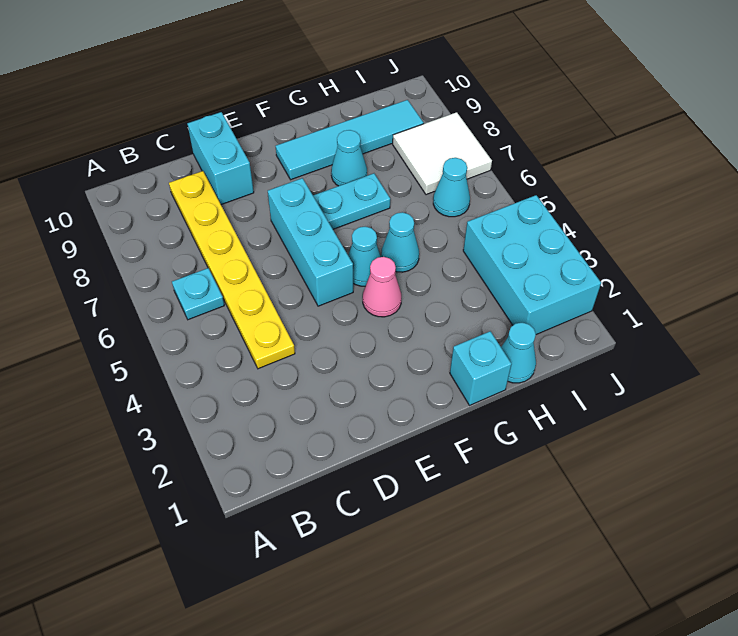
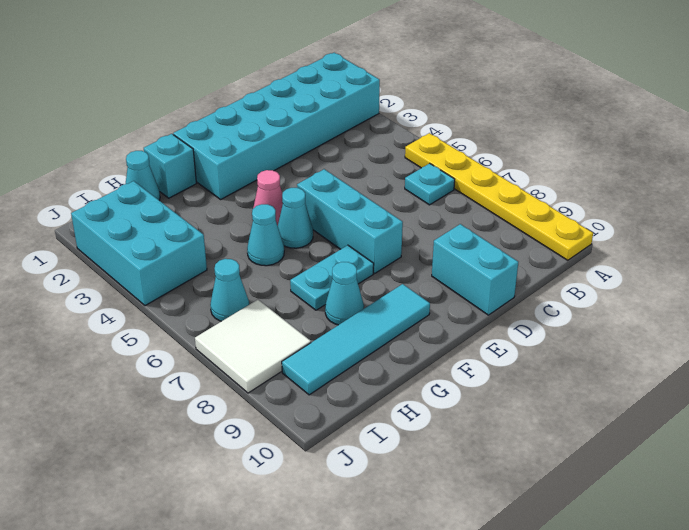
none -> cyan brick A1:F2 level 1
yellow plate C4:C9 level 1 -> yellow plate A5:A10 level 1

